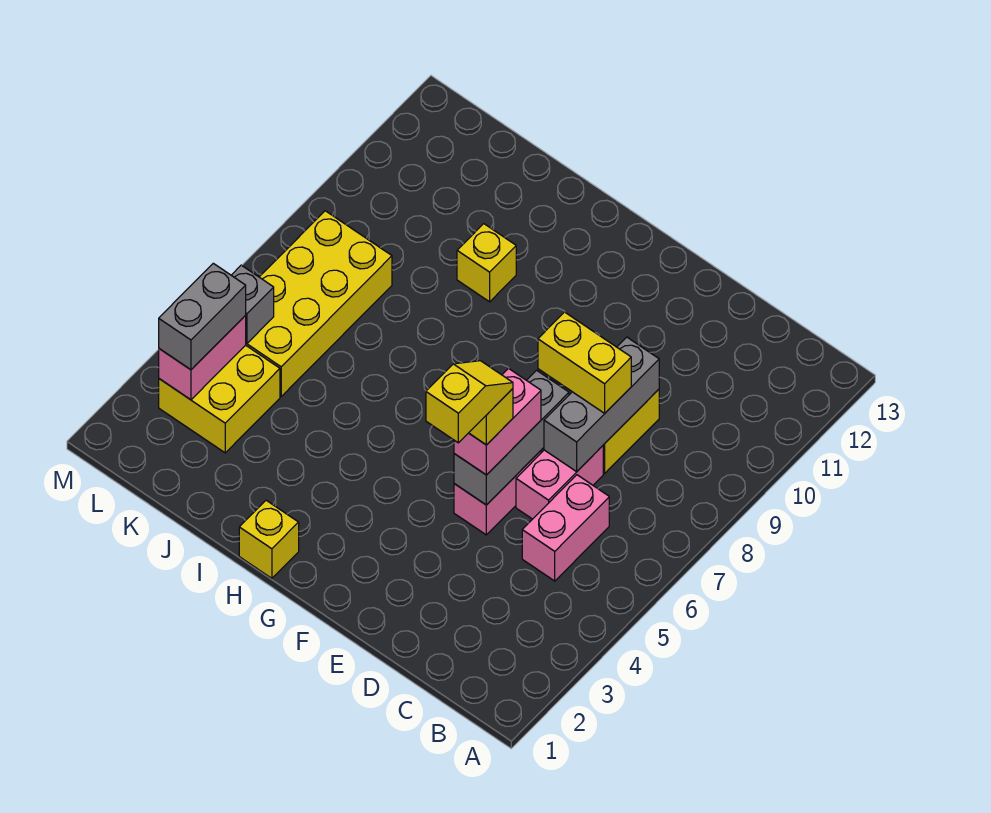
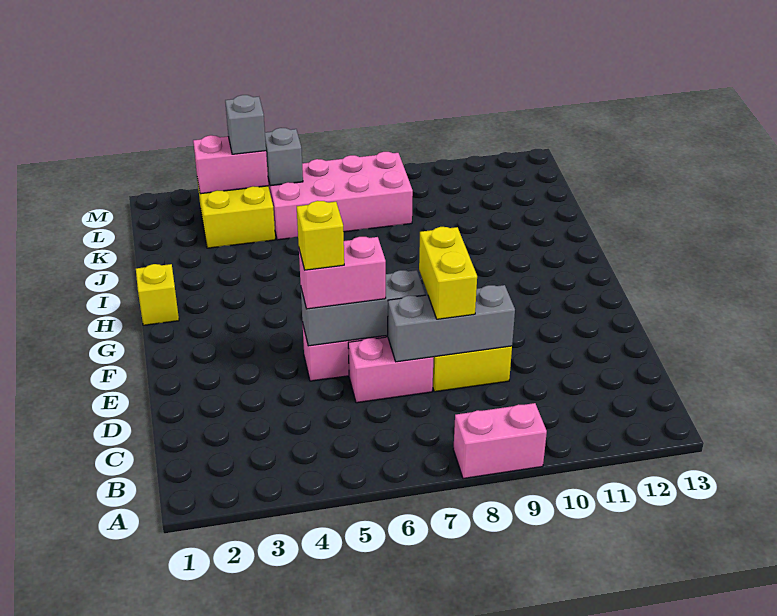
pink brick C5:C6 level 1 -> pink brick A8:A9 level 1
yellow slope E4:E5 level 5 top 4 -> none
yellow brick I10 level 1 -> none
yellow brick K5:L8 level 1 -> pink brick K5:L8 level 1
grey brick L3:L4 level 3 -> grey brick L4 level 3

